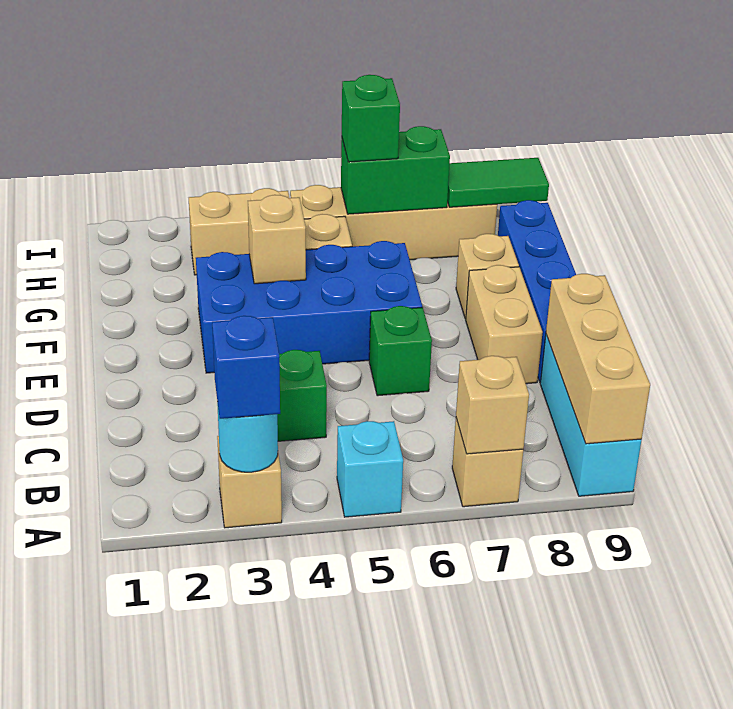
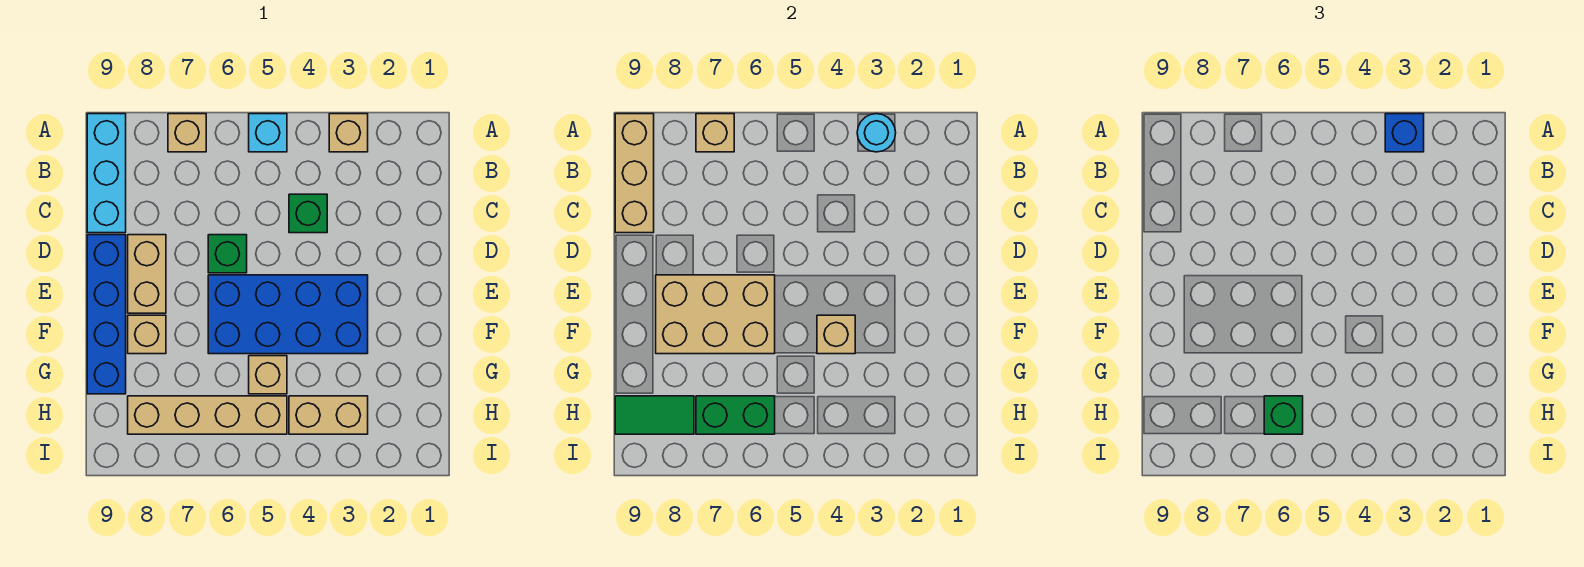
none -> tan brick E6:F8 level 2

